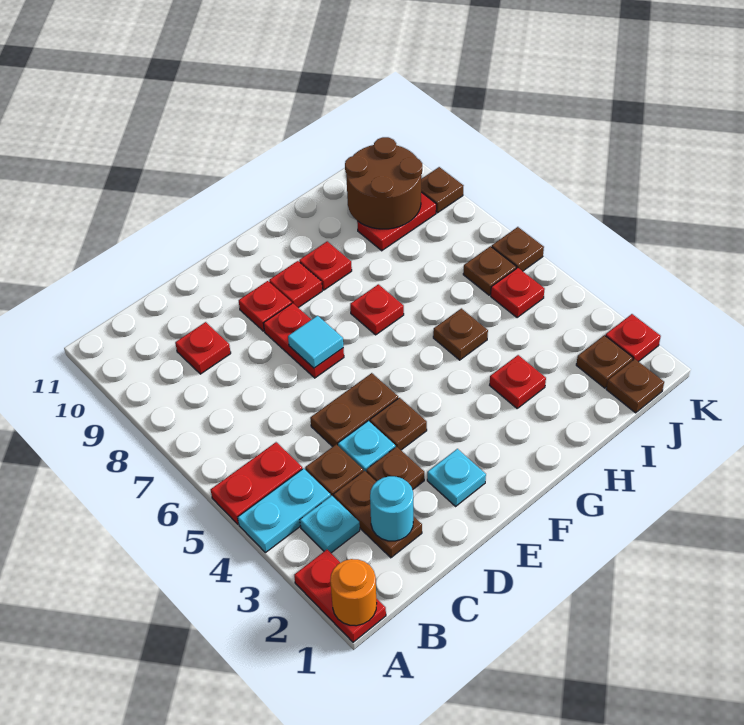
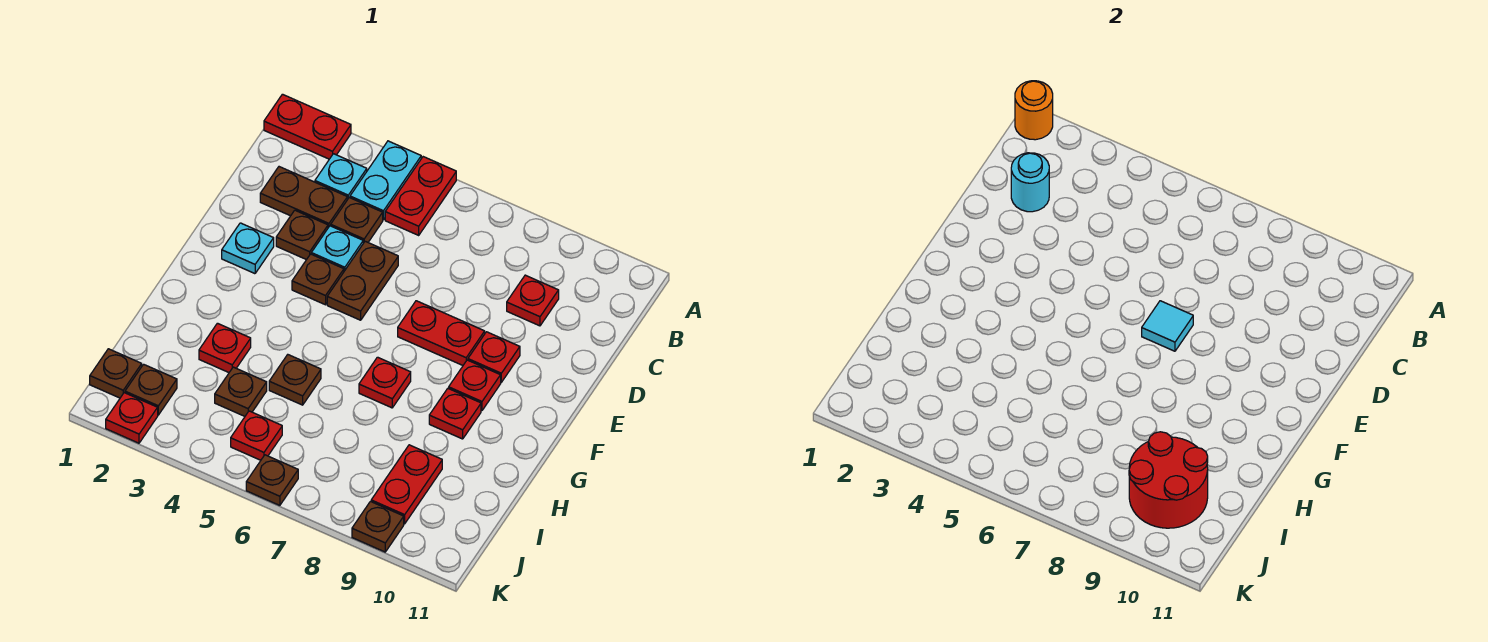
brown round brick I9:J10 level 2 -> red round brick I9:J10 level 2
brown plate J6 level 1 -> brown plate I4 level 1

